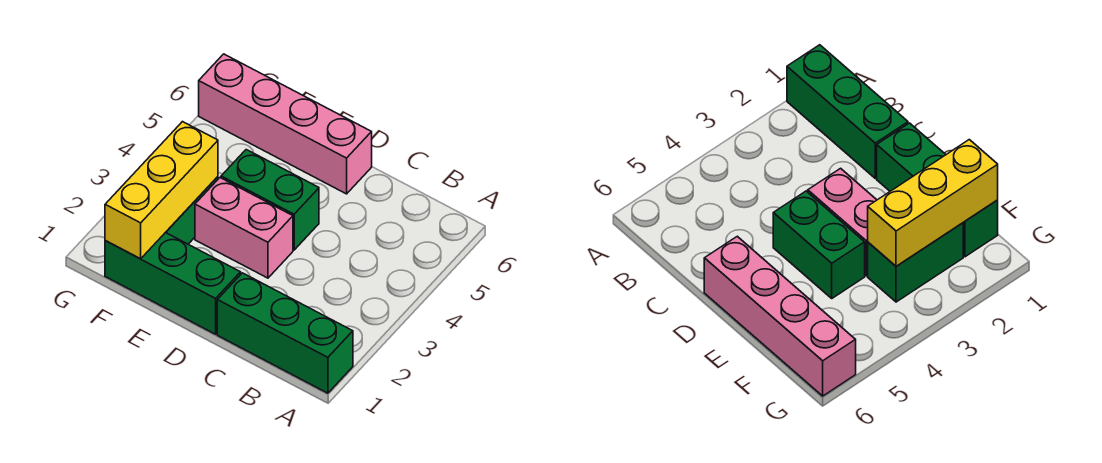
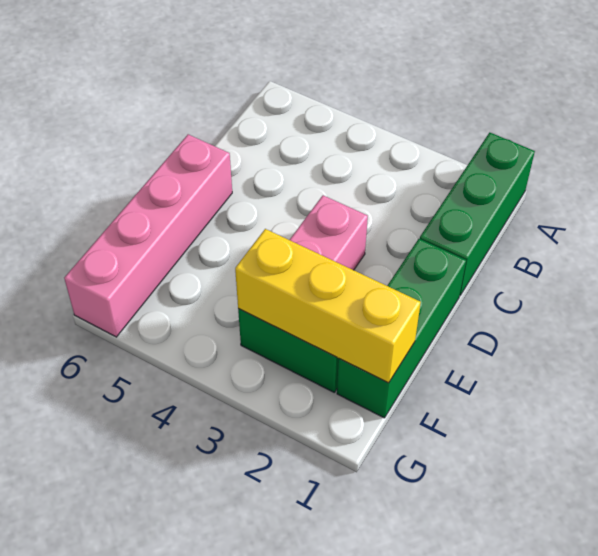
green brick D4:E4 level 1 -> none

